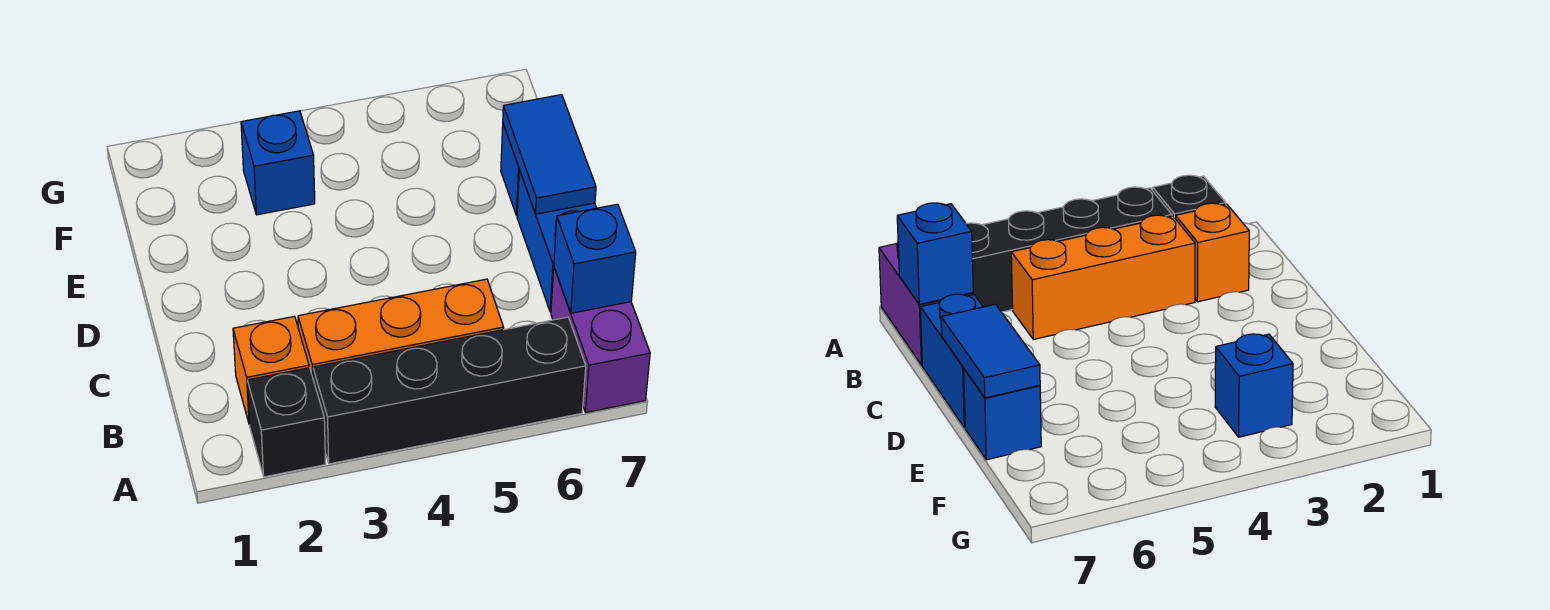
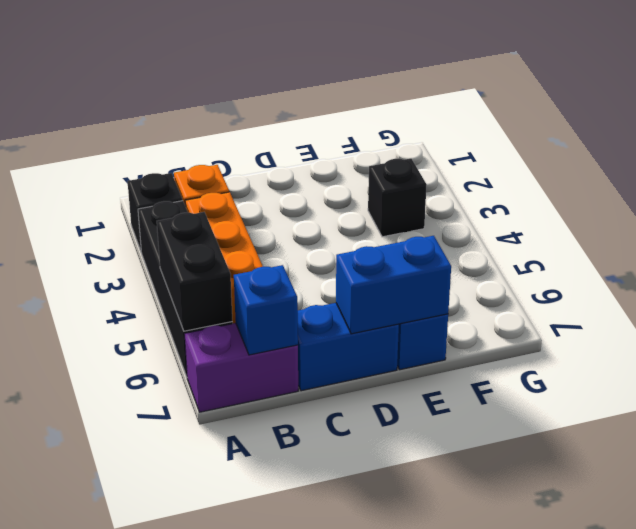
none -> black brick A5:A6 level 2
blue tile D7:E7 level 2 -> blue brick D7:E7 level 2
blue brick F3 level 1 -> black brick F3 level 1

